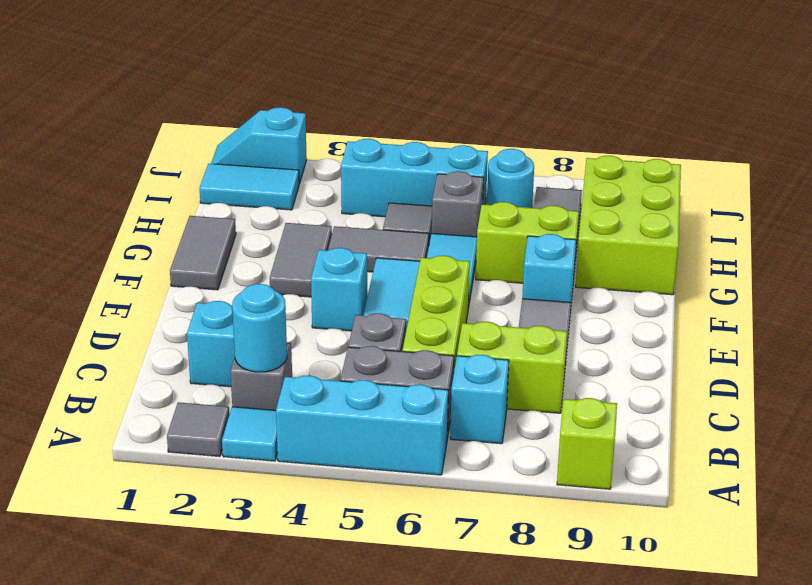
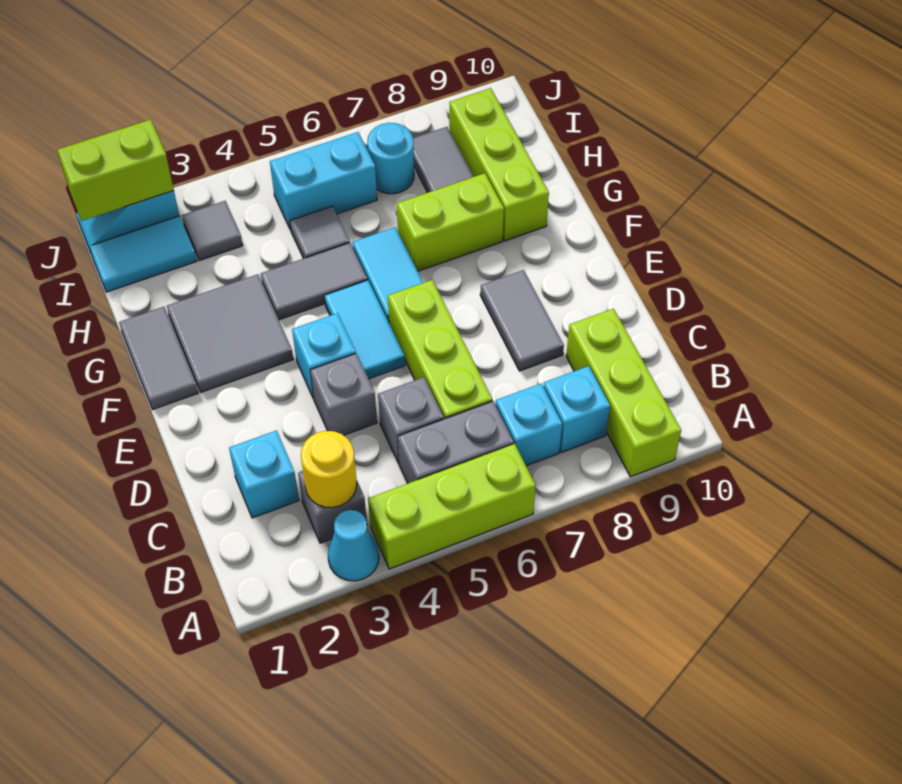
grey tile A2 level 1 -> grey tile I3 level 1
cyan tile A3 level 1 -> cyan cone A3 level 1
cyan brick A4:A6 level 1 -> lime brick A4:A6 level 1
lime brick A9 level 1 -> lime brick A9:C9 level 1
cyan round brick B3 level 2 -> yellow round brick B3 level 2
lime brick C7:C8 level 1 -> lime brick J1:J2 level 2
grey tile F3:G3 level 1 -> grey tile F2:G3 level 1
cyan brick F8 level 1 -> cyan brick B8 level 1
lime brick G9:I10 level 1 -> lime brick G9:I9 level 1
grey brick H6 level 1 -> grey brick D4 level 1
cyan brick I4:I6 level 1 -> cyan brick I5:I6 level 1

